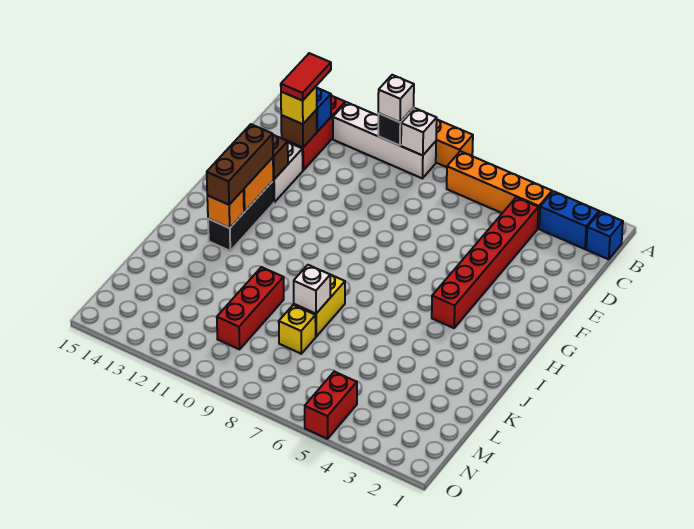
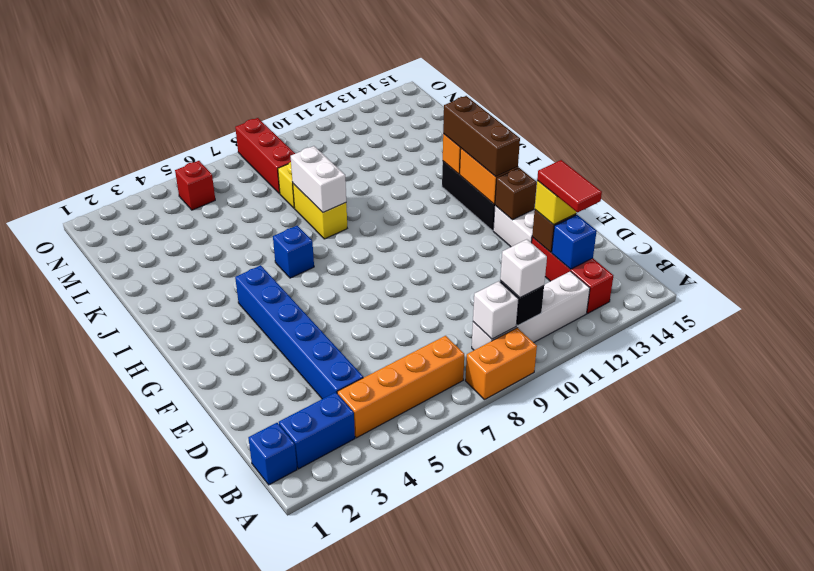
red brick C4:H4 level 1 -> blue brick C4:H4 level 1
none -> blue brick I6 level 1
white brick K8 level 2 -> white brick J8:K8 level 2
red brick K10:M10 level 1 -> red brick M8:O8 level 1
red brick N5:O5 level 1 -> red brick N5 level 1

